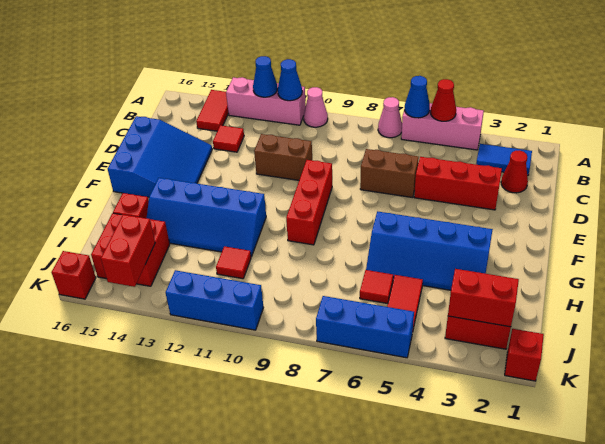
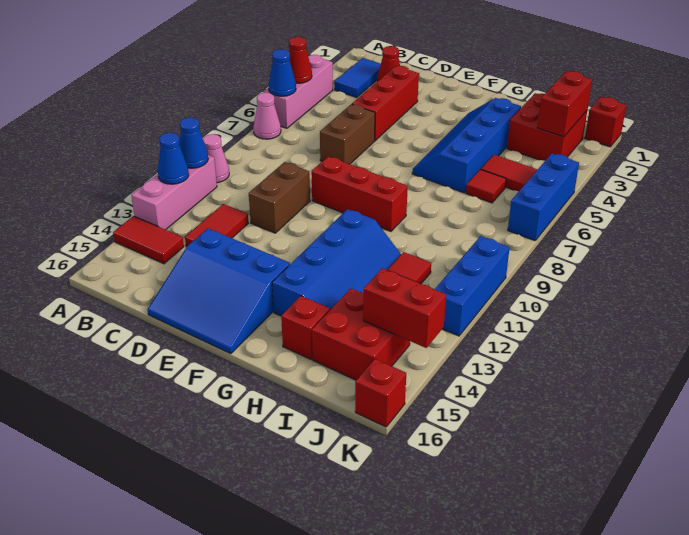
red tile C13 level 1 -> red tile C12:C13 level 1
blue slope D14:F16 level 1 top 16 -> blue slope D14:F16 level 1 top 14
blue slope G3:H6 level 1 top G -> blue slope G3:H6 level 1 top H

